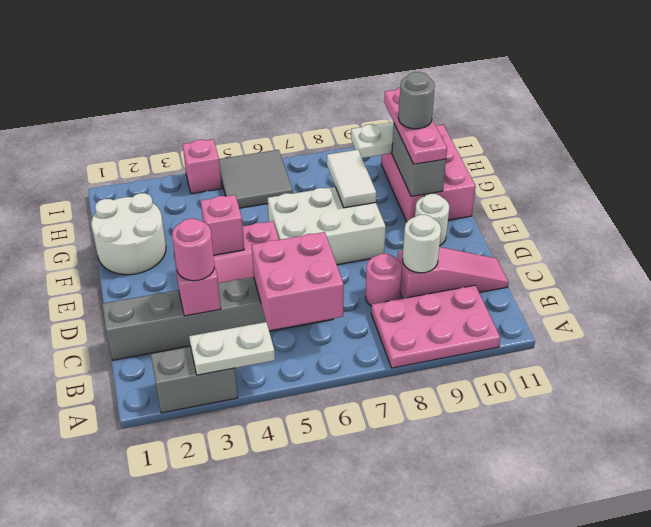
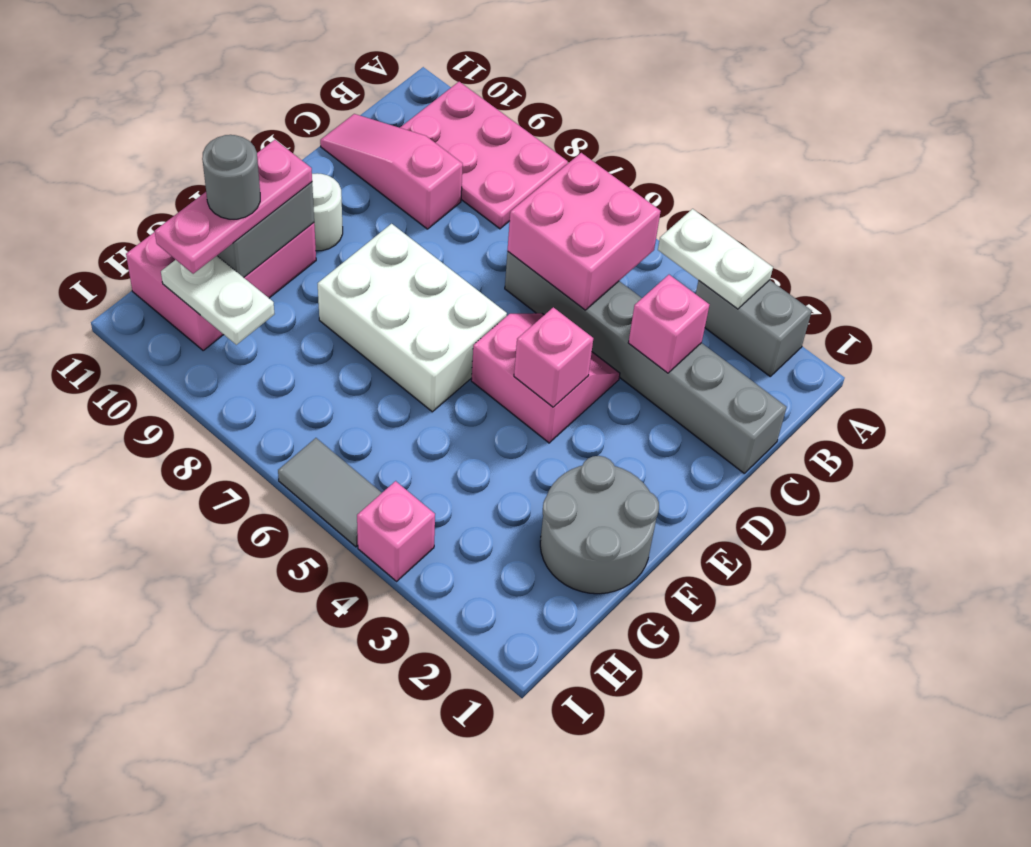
pink round brick C3 level 3 -> none
pink round brick C8 level 1 -> none
white round brick C9 level 2 -> none
white round brick F1:G2 level 1 -> grey round brick F1:G2 level 1
white tile F8:G8 level 2 -> none
grey tile H5:I6 level 1 -> grey tile I5:I6 level 1

